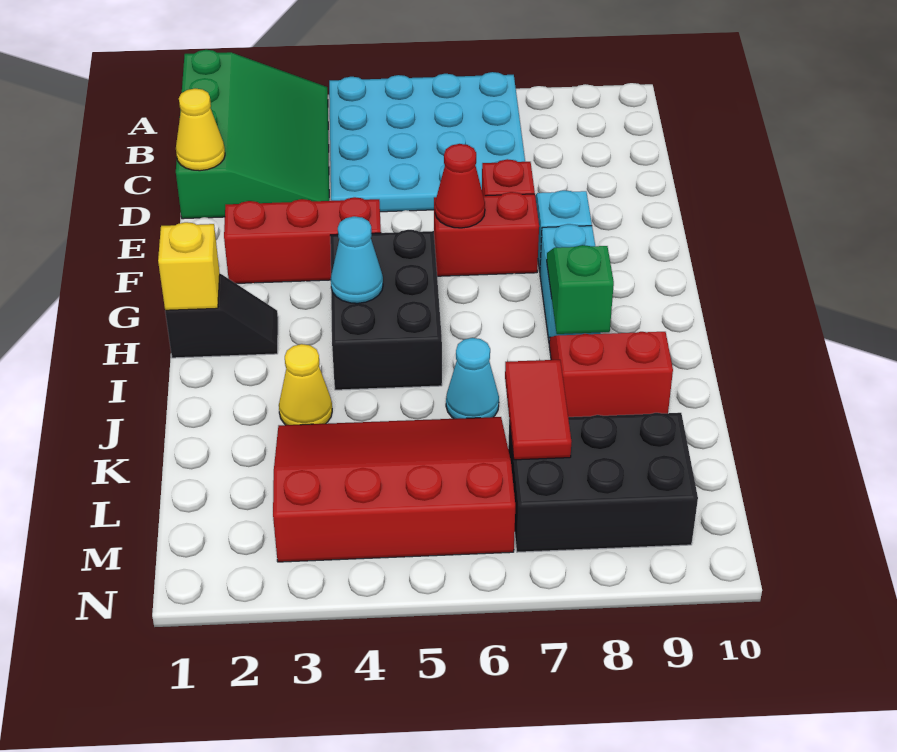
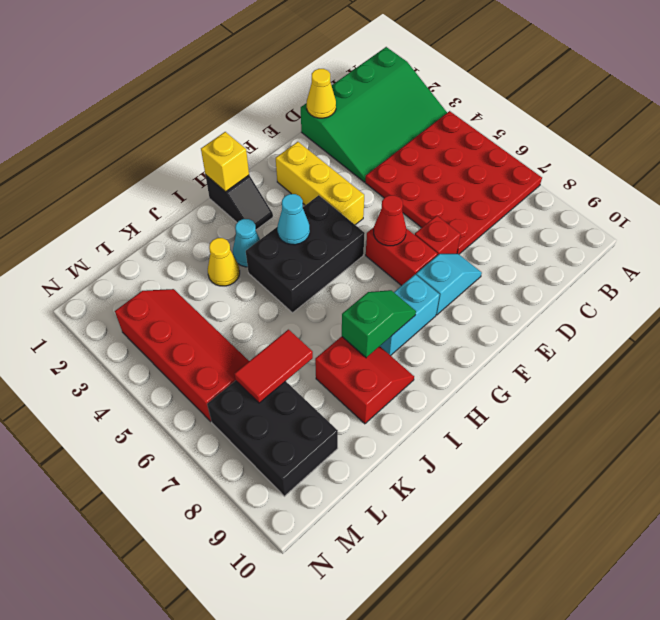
cyan plate A4:D7 level 1 -> red plate A4:D7 level 1
red brick F2:F4 level 1 -> yellow brick F2:F4 level 1
cyan cone J6 level 1 -> cyan cone I3 level 1
red slope K3:M6 level 1 top M -> red slope L3:M6 level 1 top M

